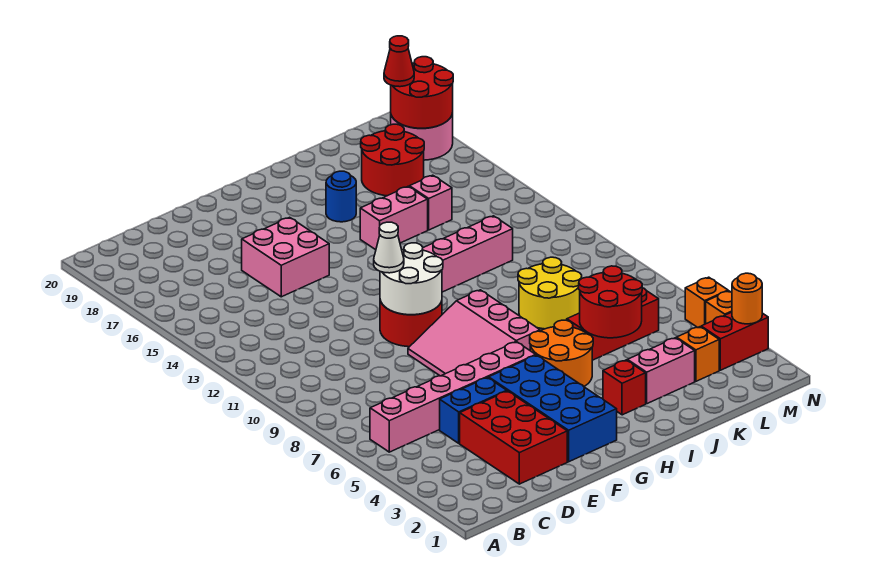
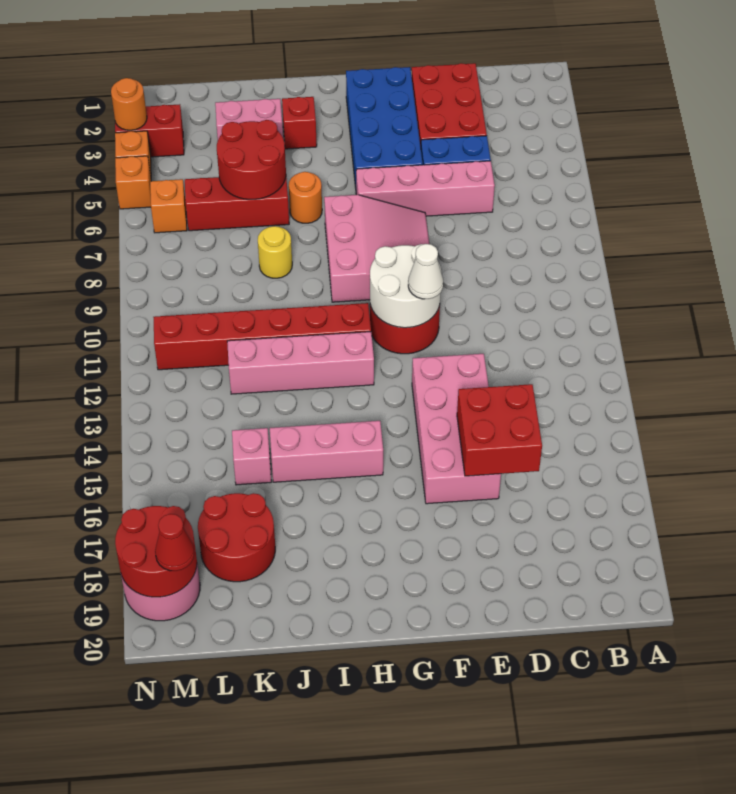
pink brick B6:G6 level 1 -> pink brick D6:G6 level 1
none -> red brick D15:E16 level 2
pink brick E15:F16 level 1 -> pink brick E13:F16 level 1
orange round brick H5:I6 level 1 -> orange round brick I6 level 1
none -> red brick H11:M11 level 1
pink brick I15:J15 level 1 -> pink brick H15:J15 level 1
blue round brick I17 level 1 -> none
yellow round brick J8:K9 level 1 -> yellow round brick J8 level 1
orange brick L3 level 1 -> orange brick M6 level 1

